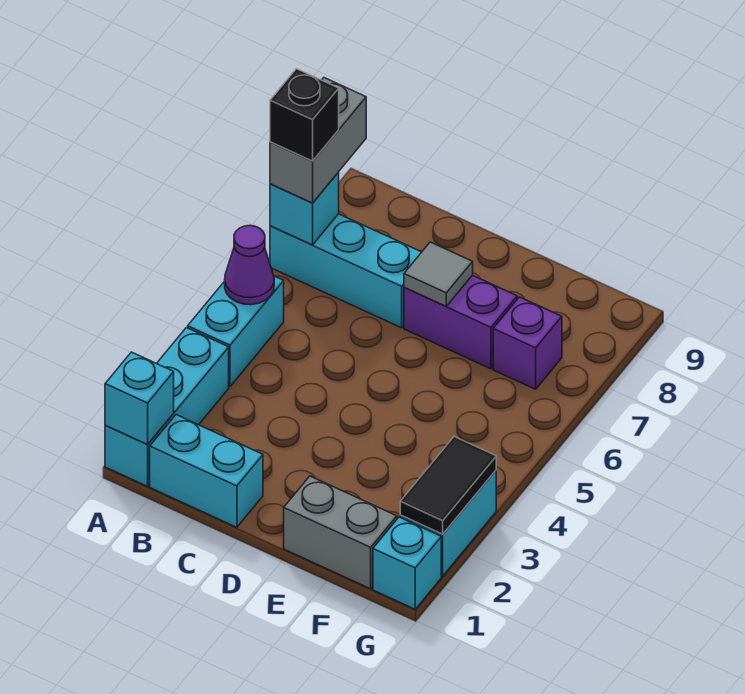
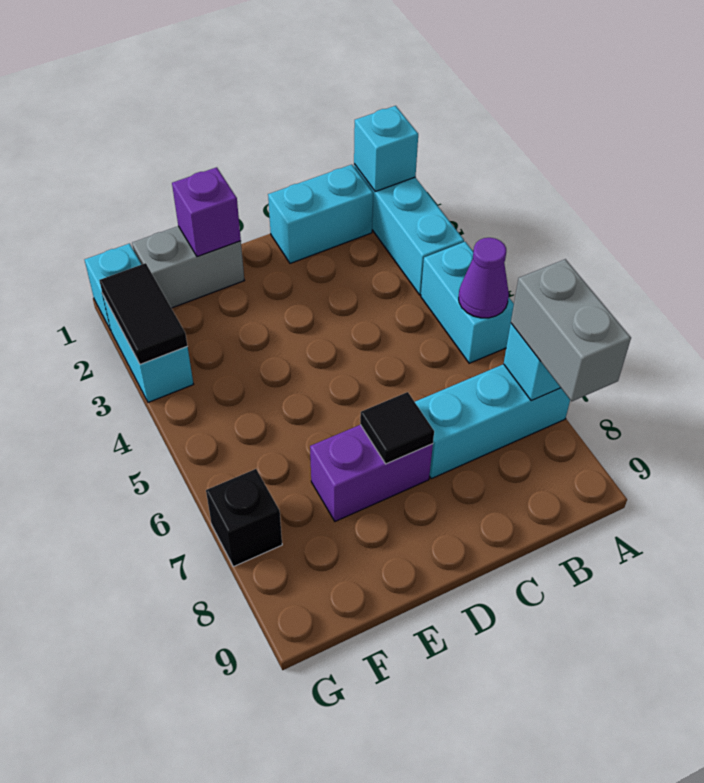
black brick A7 level 4 -> black brick G7 level 1
grey tile D7 level 2 -> black tile D7 level 2
purple brick F7 level 1 -> purple brick E1 level 2

